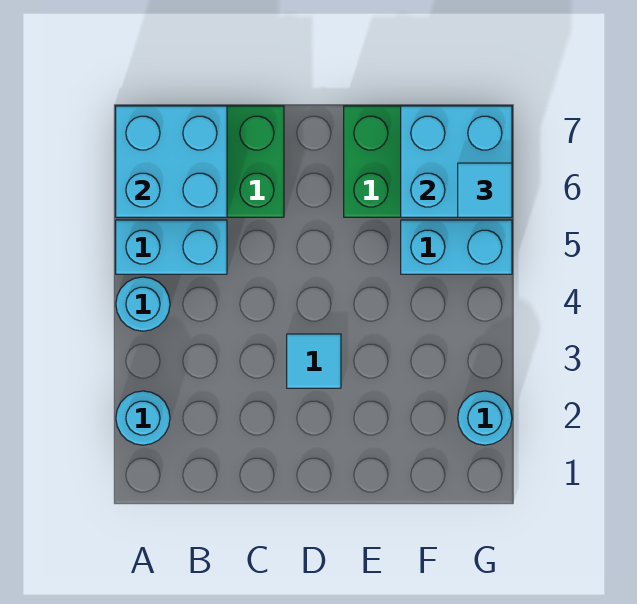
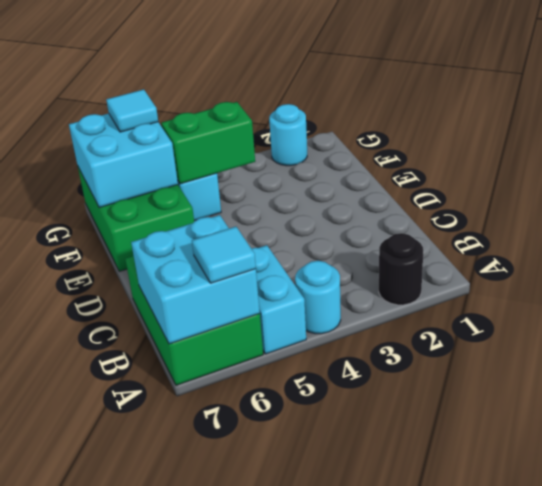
cyan round brick A2 level 1 -> black round brick A2 level 1
cyan tile D3 level 1 -> cyan tile A6 level 3
none -> green brick F4:F5 level 2

